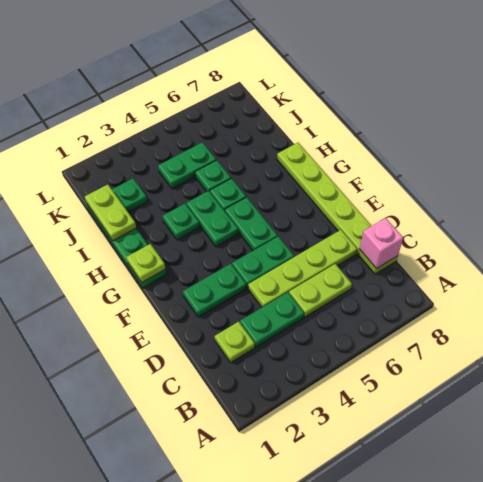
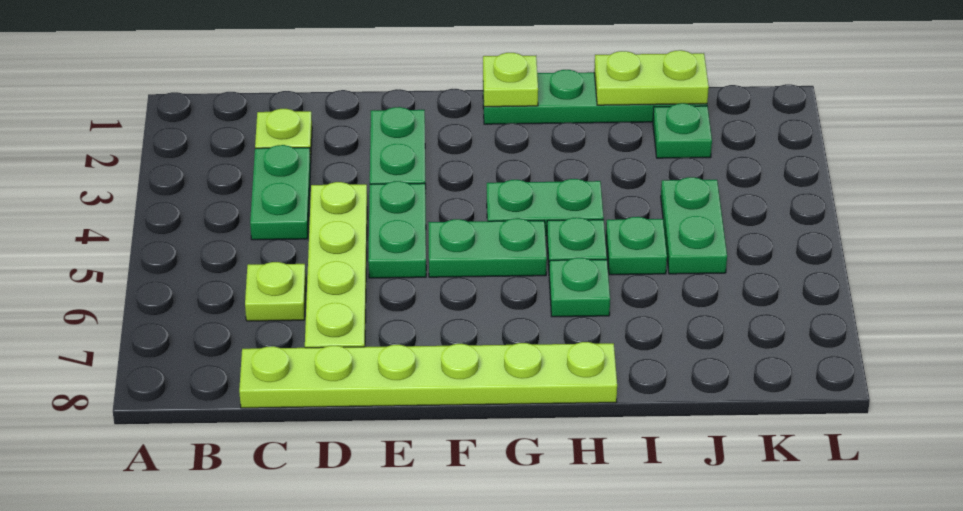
lime plate C5:C6 level 1 -> lime plate C6 level 1
pink brick C8 level 2 -> none
green plate H3 level 1 -> green plate H6 level 1

